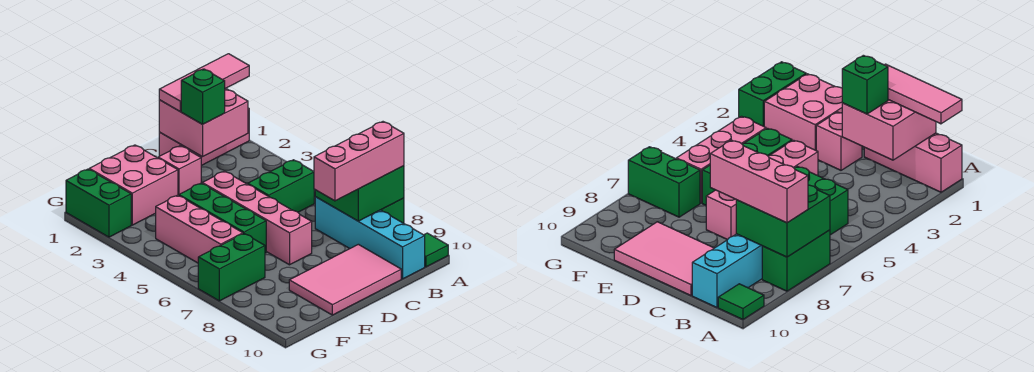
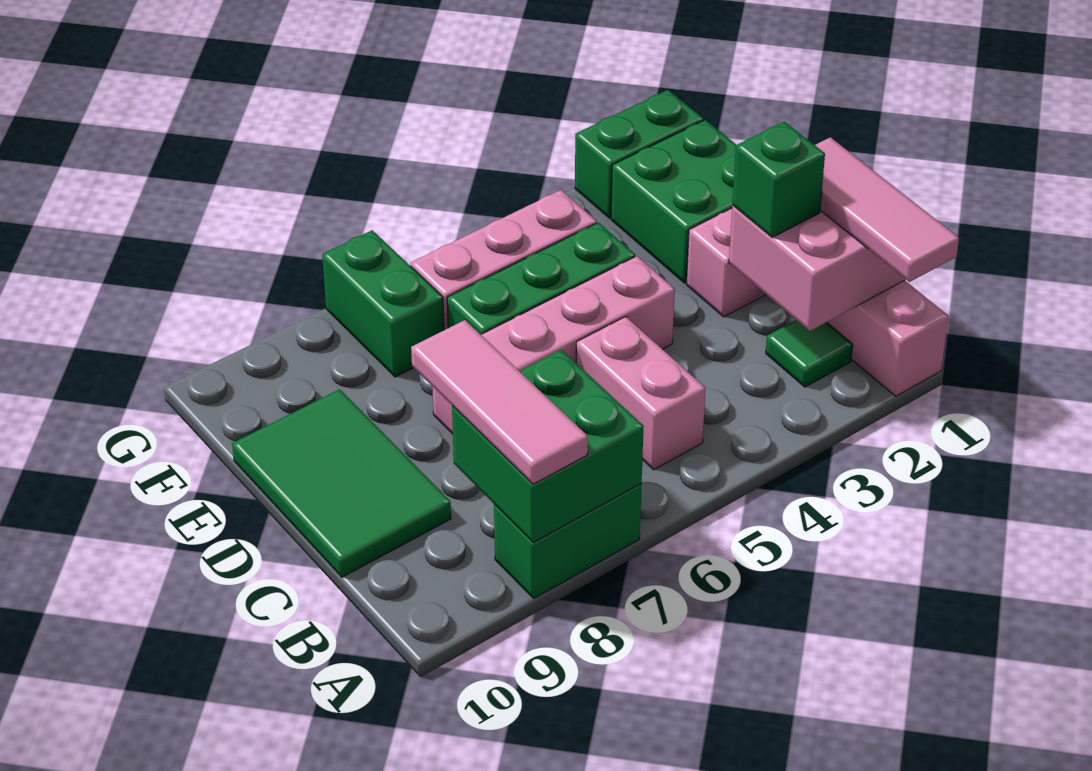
pink brick A8:C8 level 3 -> pink tile A8:C8 level 3
green tile A10 level 1 -> green tile B2 level 1
green brick B5:C5 level 1 -> pink brick B5:C5 level 1
cyan brick B7:B10 level 1 -> none
pink tile C9:E10 level 1 -> green tile C9:E10 level 1
pink brick E1:F2 level 1 -> green brick E1:F2 level 1

